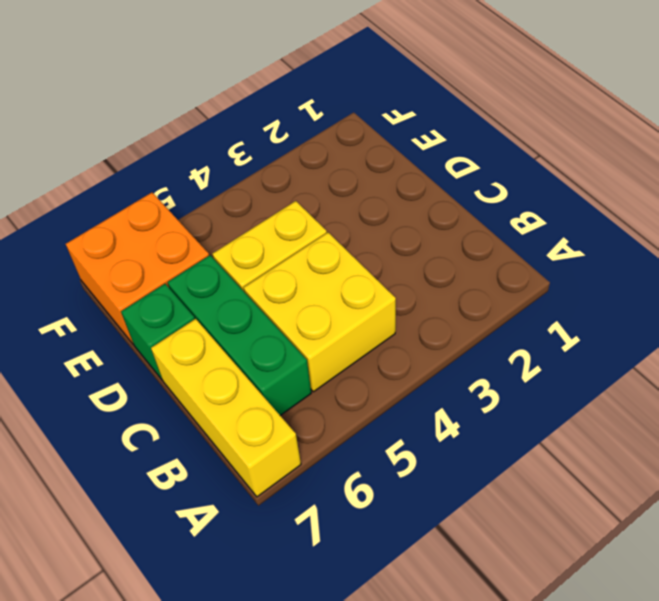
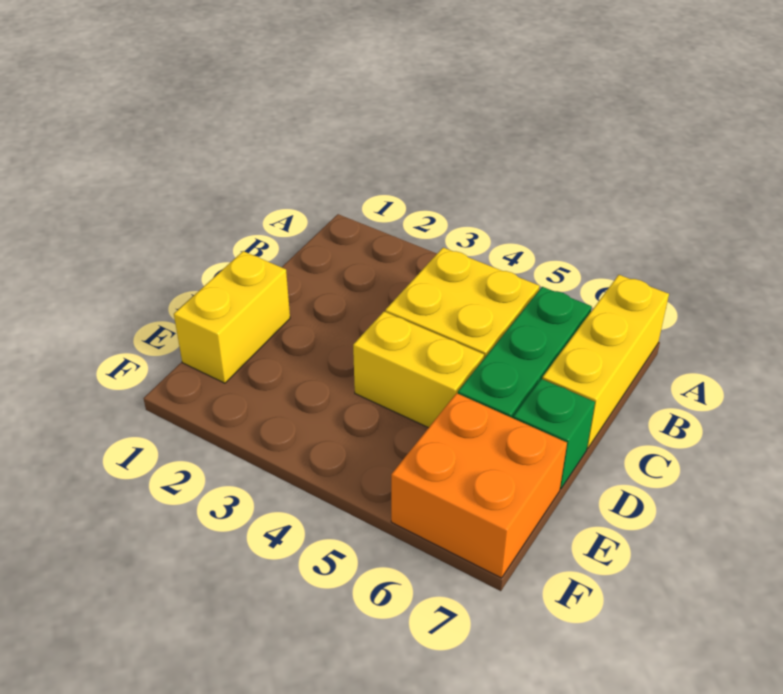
none -> yellow brick D1:E1 level 1

